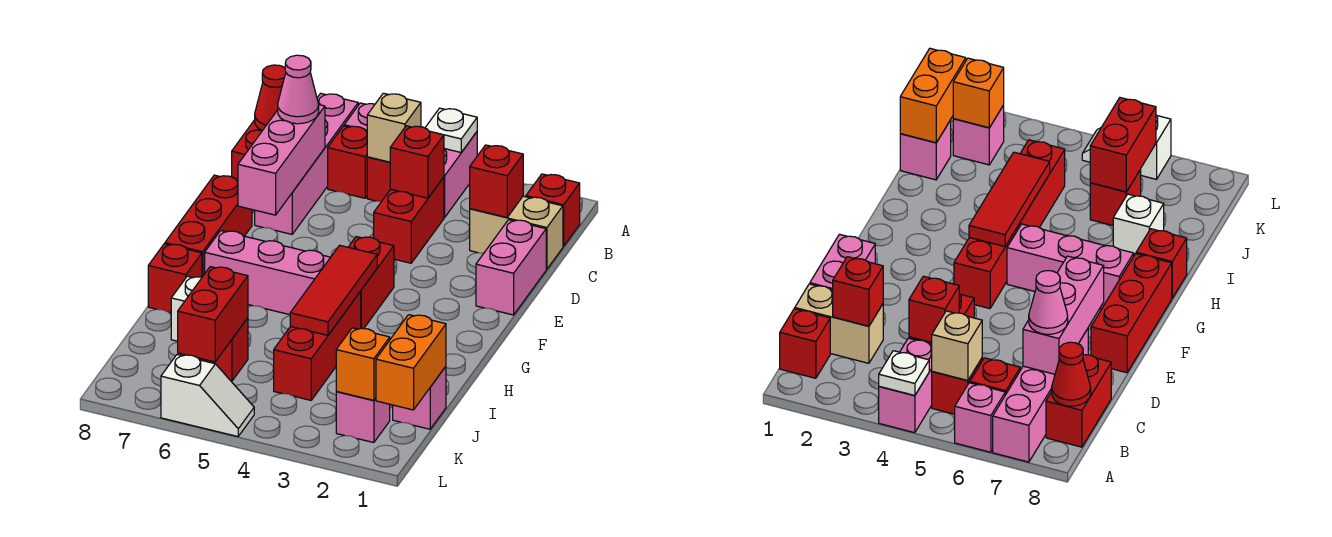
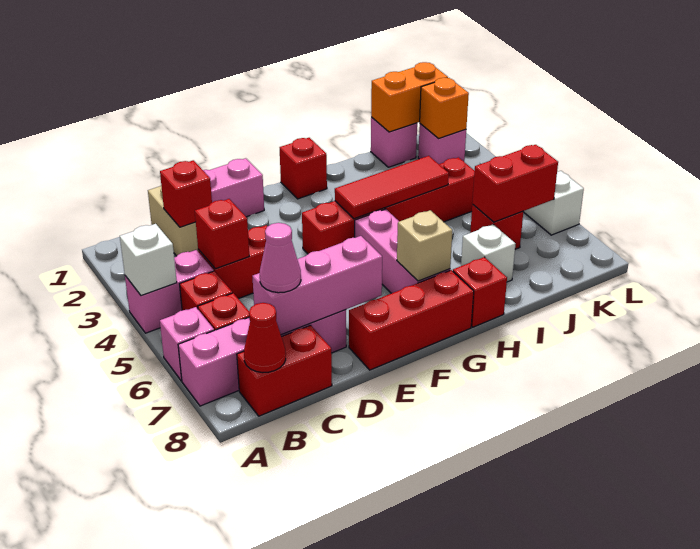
white plate A4 level 2 -> white brick A4 level 2
red brick B1 level 1 -> red brick G1 level 1
tan brick B5 level 2 -> tan brick G7 level 2

